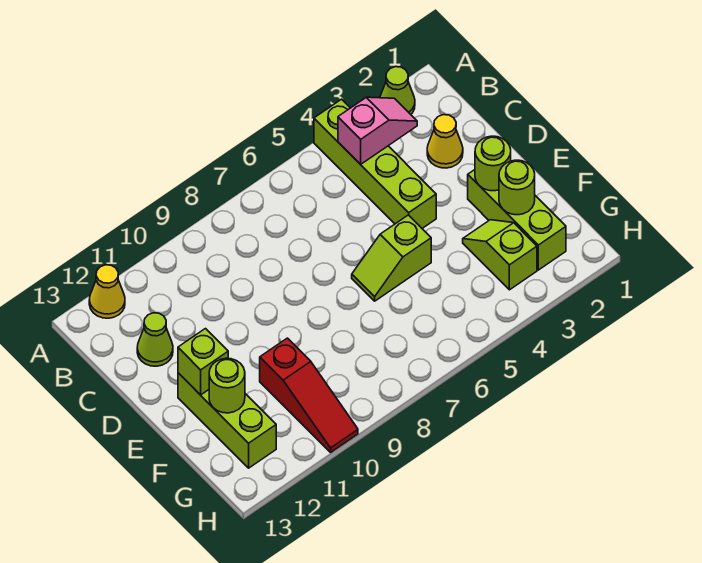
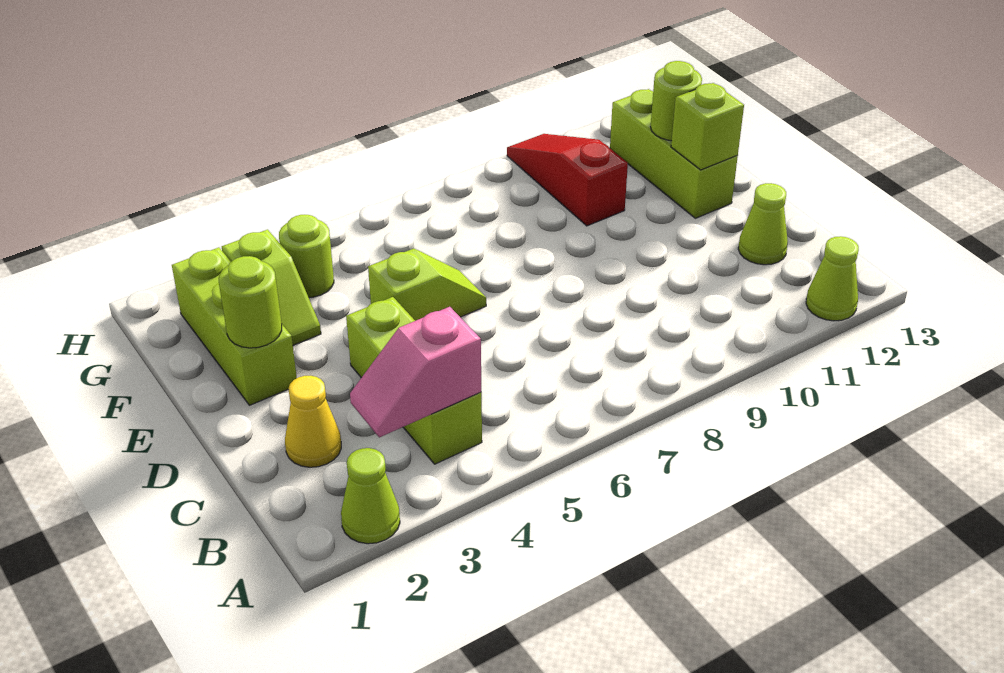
lime brick A4:D4 level 1 -> lime brick B4:D4 level 1
yellow cone A12 level 1 -> lime cone A12 level 1
lime round brick F2 level 2 -> lime round brick G4 level 1

